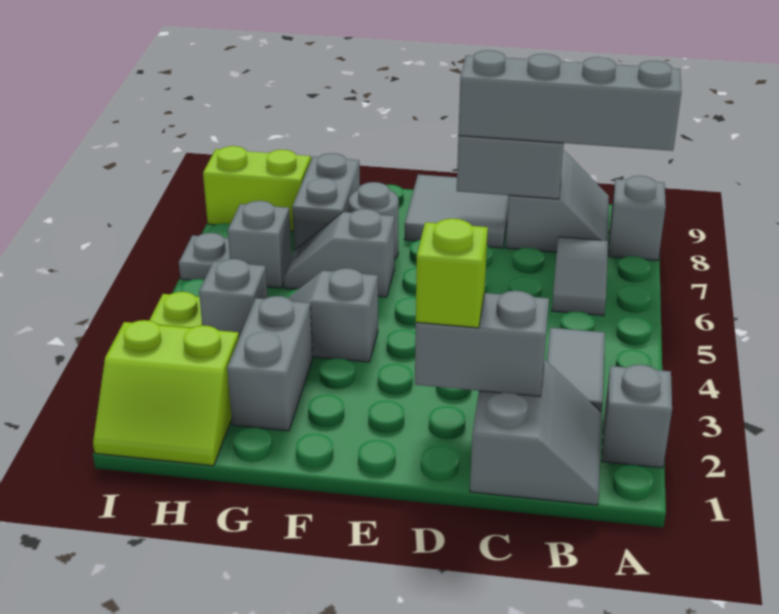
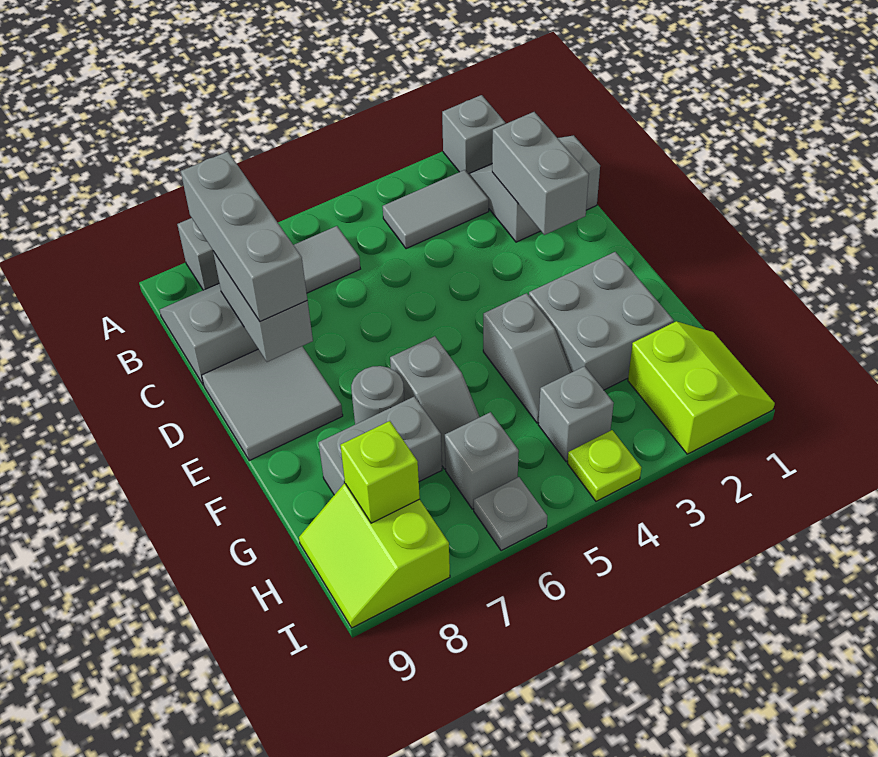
grey brick A8:D8 level 3 -> grey brick B8:D8 level 3
lime brick D2 level 3 -> lime brick H8 level 2
grey brick G2:G3 level 1 -> grey brick F2:G3 level 1

